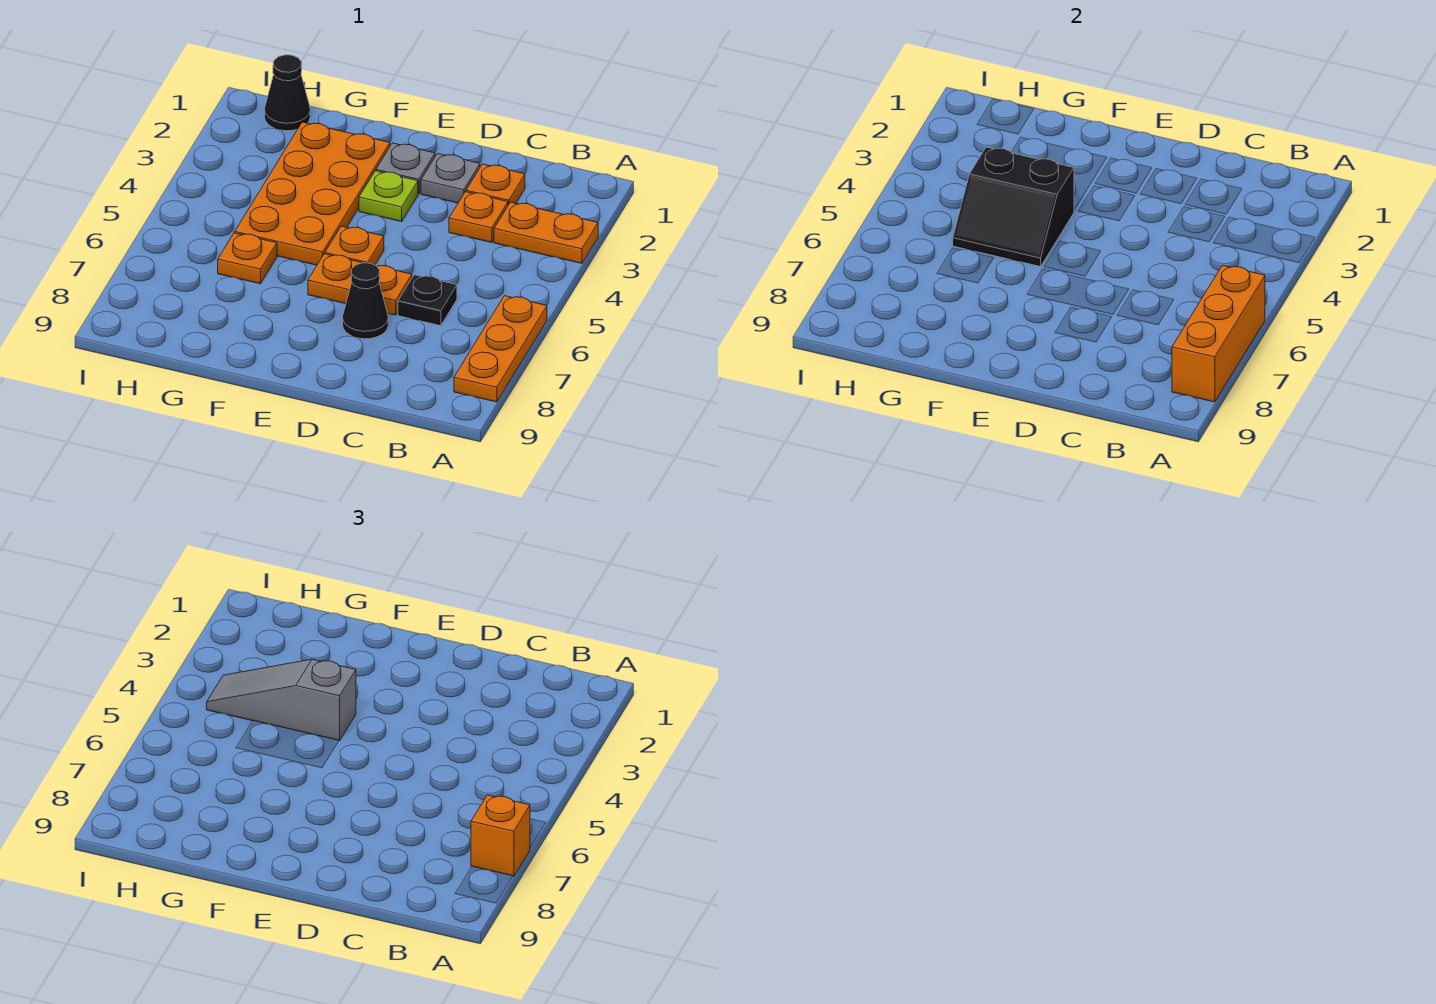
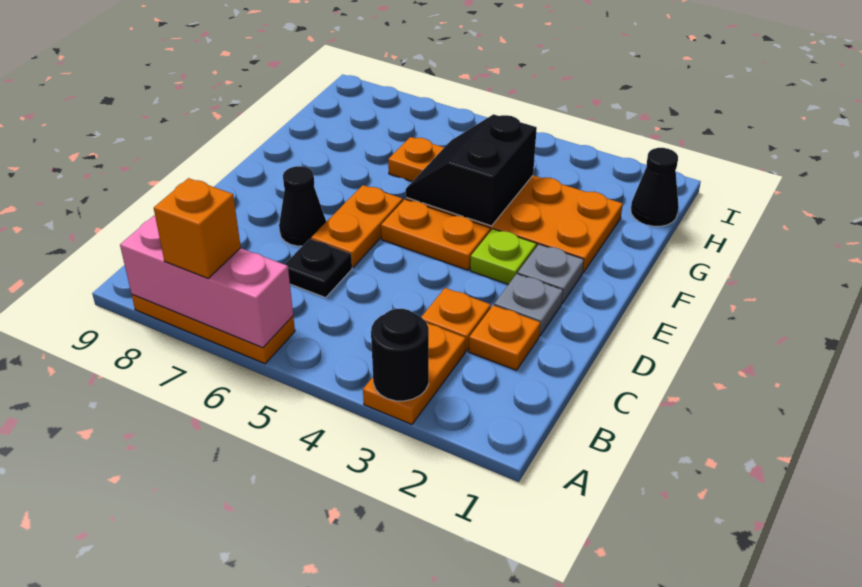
none -> black round brick A3 level 2
orange brick A6:A8 level 2 -> pink brick A6:A8 level 2
orange plate E5 level 1 -> orange plate E4:E5 level 1
grey slope F4:H4 level 3 top F -> none

